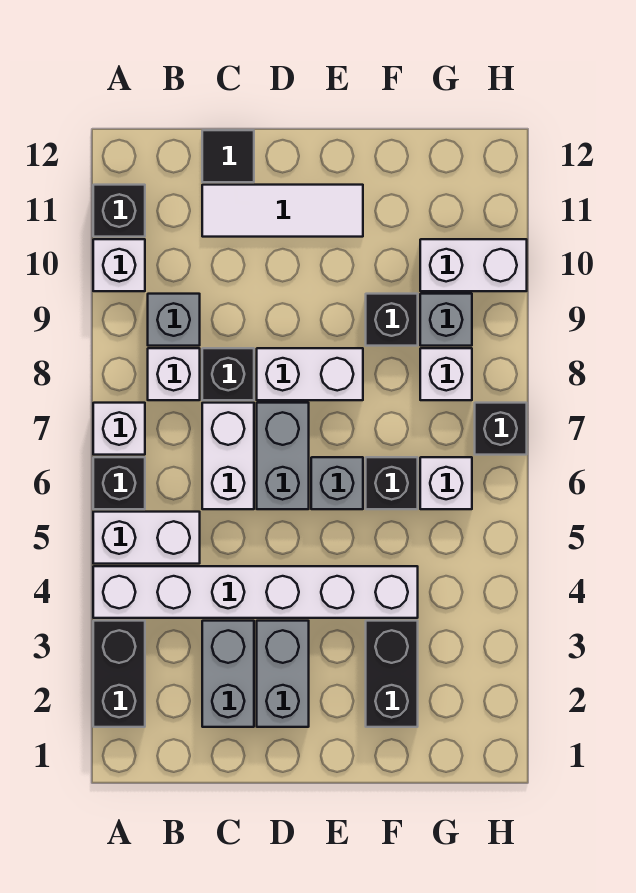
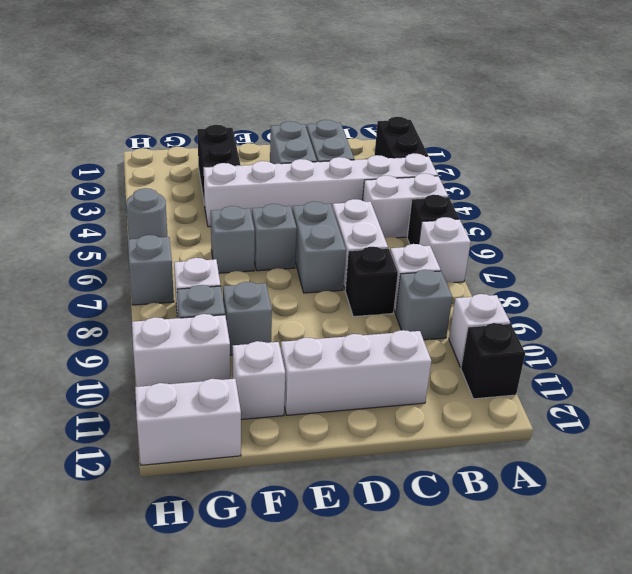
white tile C11:E11 level 1 -> white brick C11:E11 level 1
black tile C12 level 1 -> none
white brick D8:E8 level 1 -> white brick G12:H12 level 1
black brick F6 level 1 -> grey brick F6 level 1
black brick F9 level 1 -> grey brick F9 level 1
white brick G6 level 1 -> white brick F11 level 1
none -> grey round brick H5 level 1
black brick H7 level 1 -> grey brick H7 level 1

